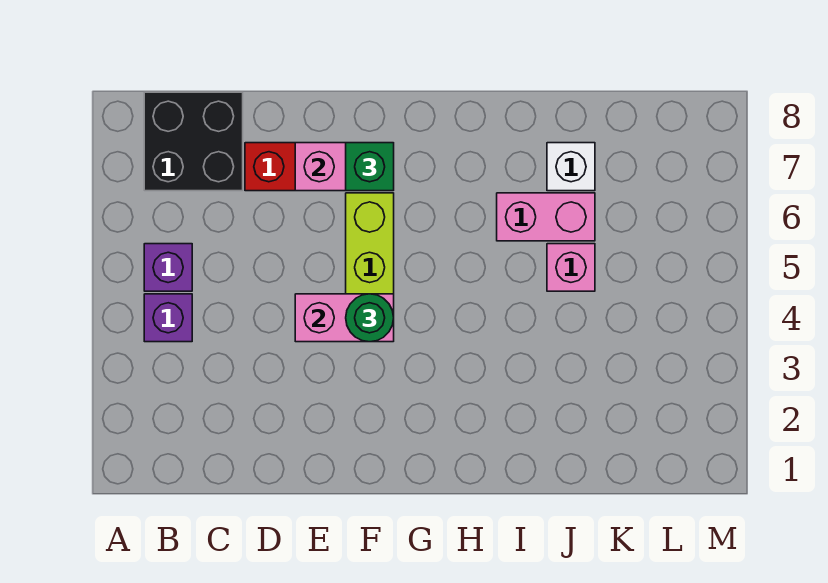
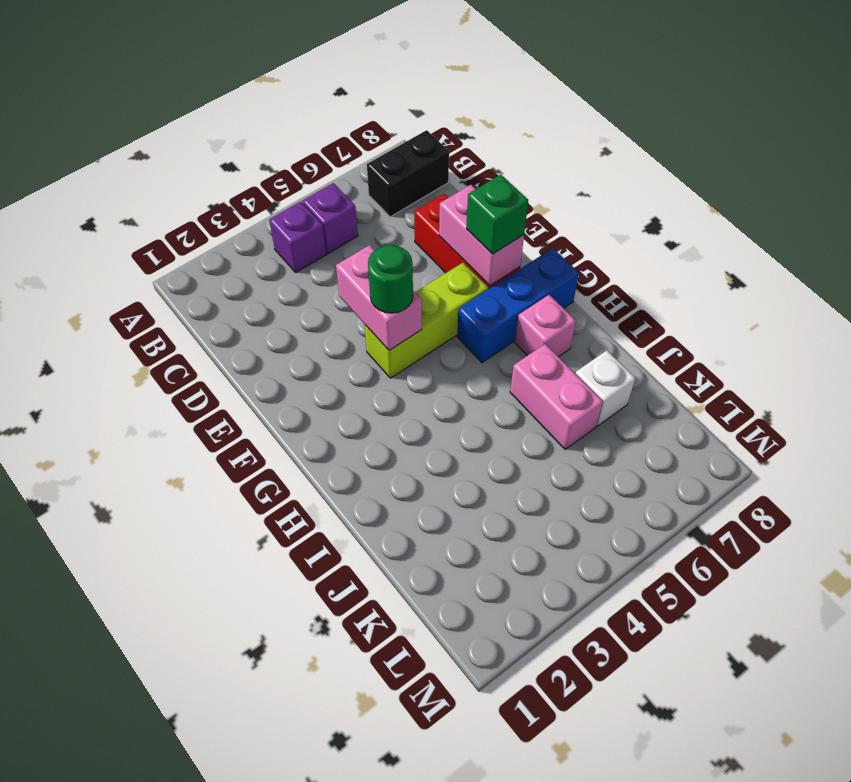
black brick B7:C8 level 1 -> black brick B7:B8 level 1
none -> blue brick G6:G8 level 1
pink brick J5 level 1 -> pink brick H7 level 1

